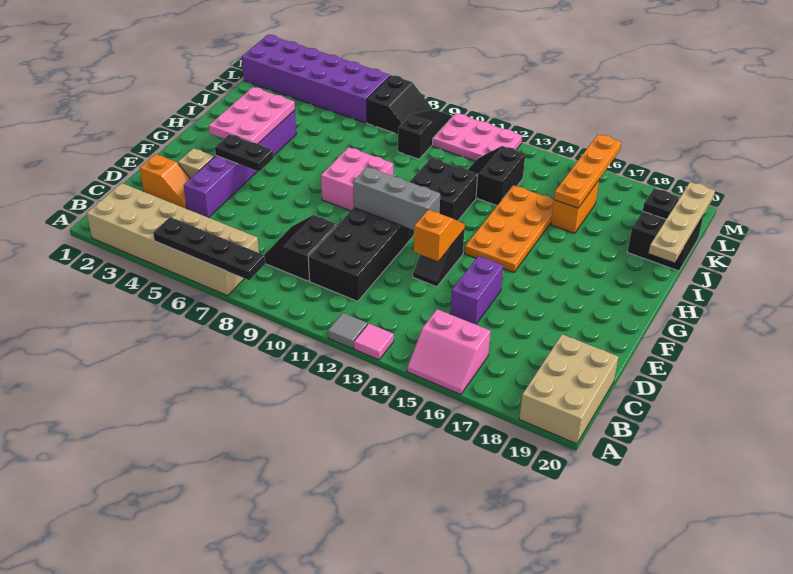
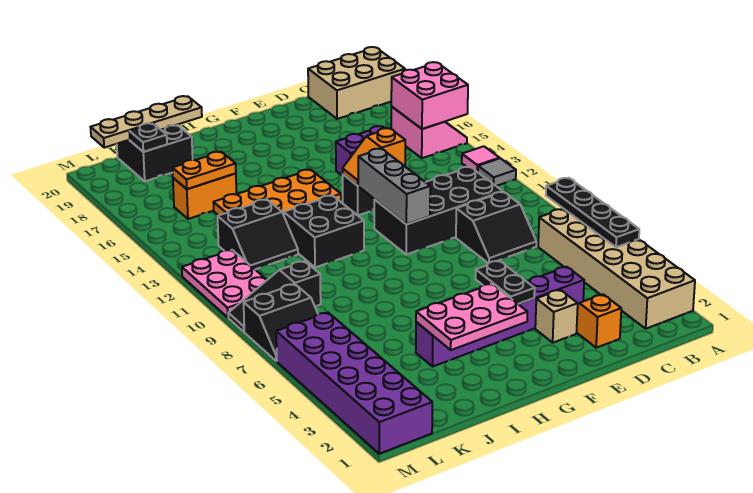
pink brick G8:H9 level 1 -> pink brick A15:B16 level 2
orange plate J16:M16 level 2 -> orange plate J16:K16 level 2
black slope L7:M8 level 1 top 7 -> black slope L7:M8 level 1 top 8

